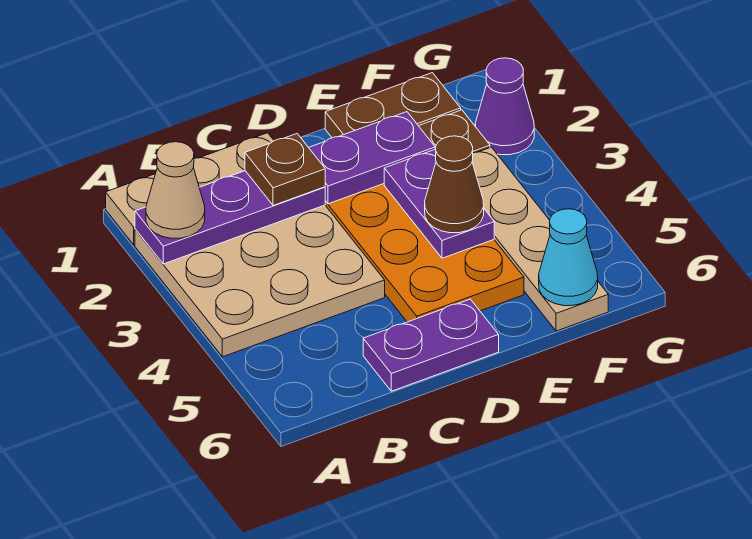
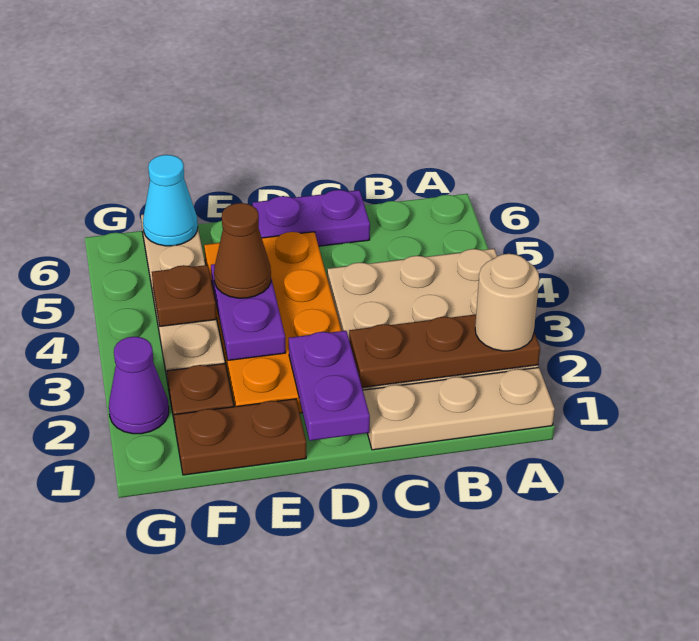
purple plate A2:C2 level 2 -> brown plate A2:C2 level 2
tan cone A2 level 3 -> tan round brick A2 level 3
brown plate C2 level 3 -> brown plate F4 level 2
purple plate D2:E2 level 2 -> purple plate D1:D2 level 2

